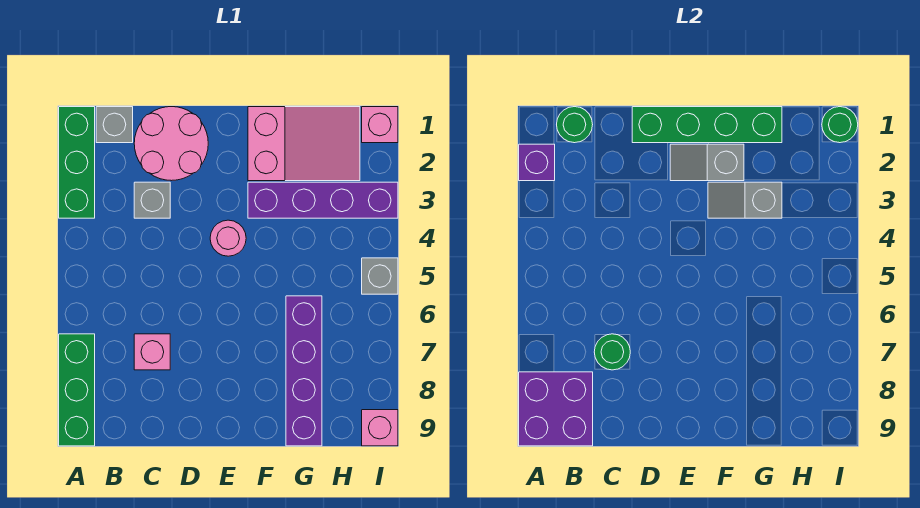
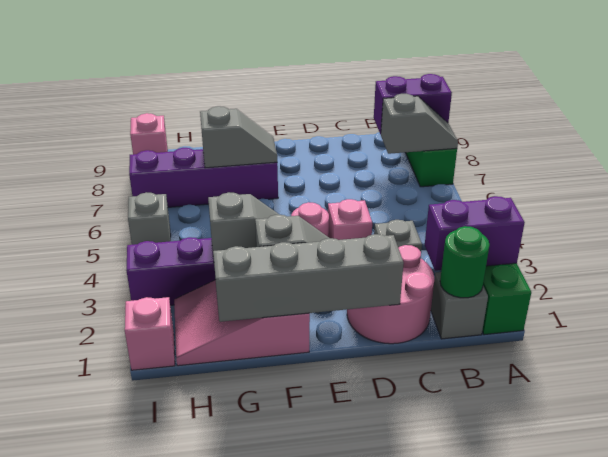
purple brick A2 level 2 -> purple brick A2:B2 level 2
none -> grey slope A7:B7 level 2 top B
purple brick A8:B9 level 2 -> purple brick A8:B8 level 2
pink brick C7 level 1 -> pink brick D4 level 1
green round brick C7 level 2 -> none
green brick D1:G1 level 2 -> grey brick D1:G1 level 2
none -> grey slope F7:G7 level 2 top G
purple brick G6:G9 level 1 -> purple brick F7:I7 level 1
green round brick I1 level 2 -> none

